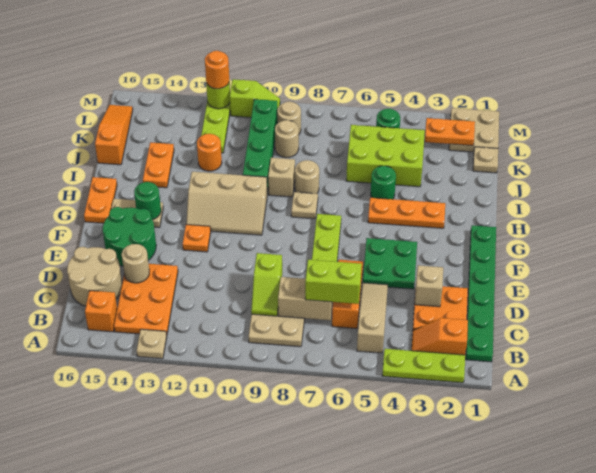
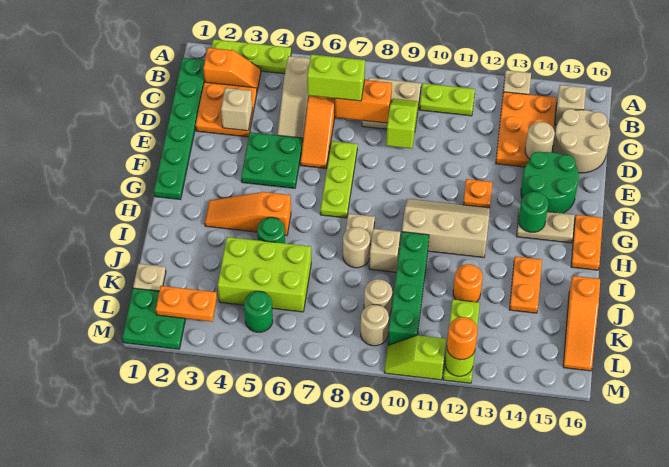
none -> lime plate B10:B11 level 1
orange brick B15 level 1 -> tan brick B15 level 1
tan brick C7:C8 level 2 -> orange brick C7:C8 level 2
orange plate H3:H5 level 1 -> orange slope H3:H5 level 1 top 5
tan plate L1:M2 level 1 -> green plate L1:M2 level 1

